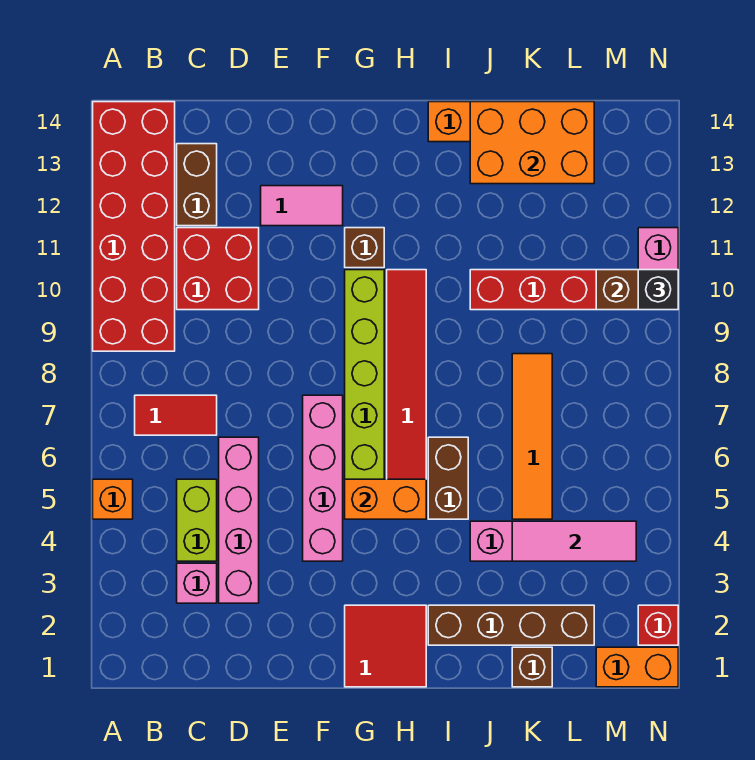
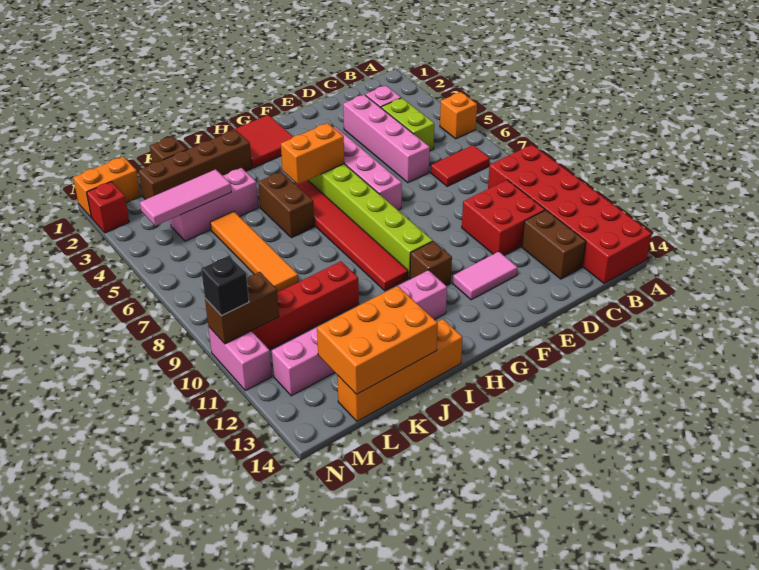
none -> pink brick H12:M12 level 1

